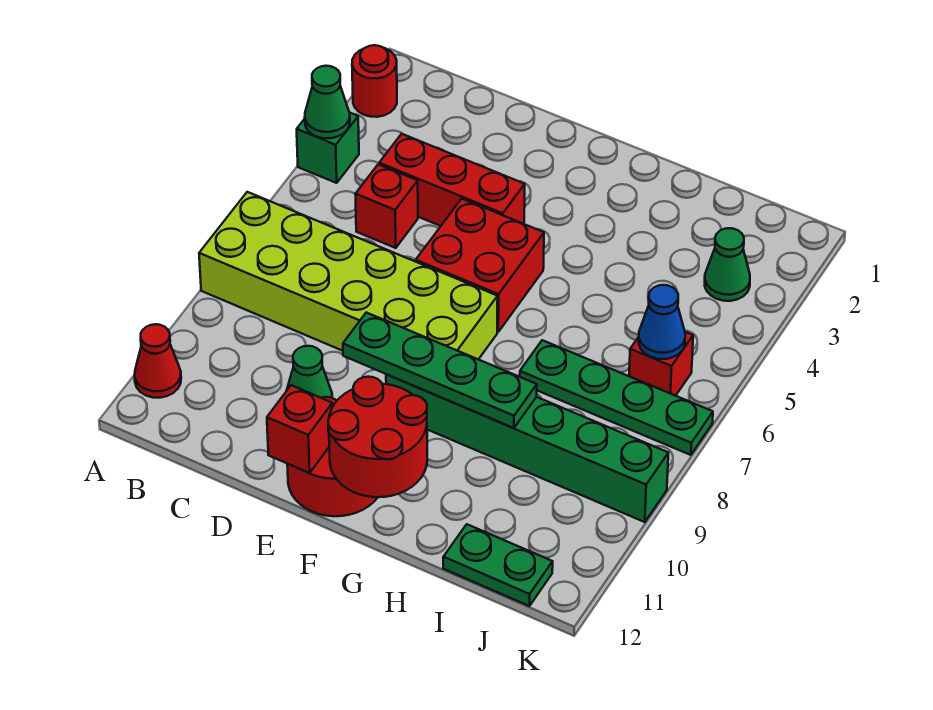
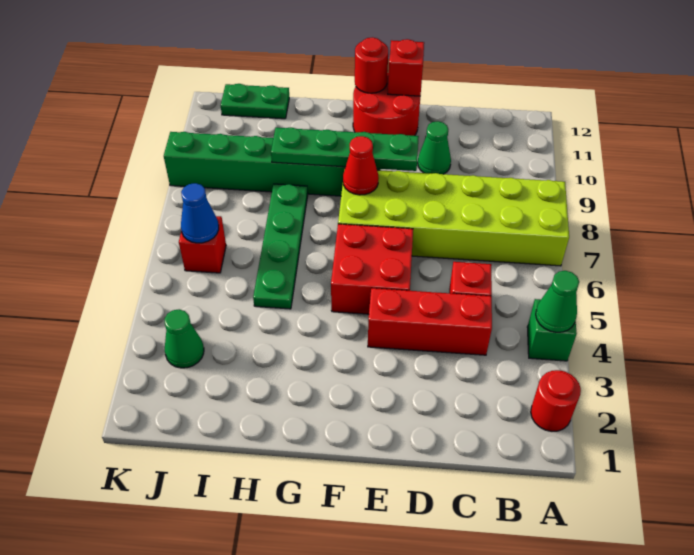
red cone A11 level 1 -> red cone F8 level 2
red round brick F11:G12 level 2 -> red round brick F12 level 2
green plate H7:K7 level 1 -> green plate H5:H8 level 1

